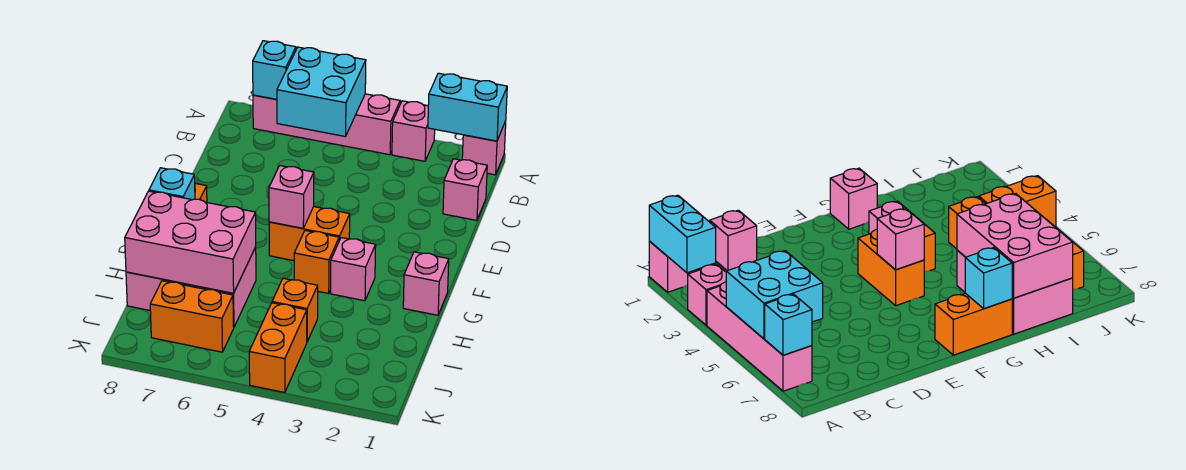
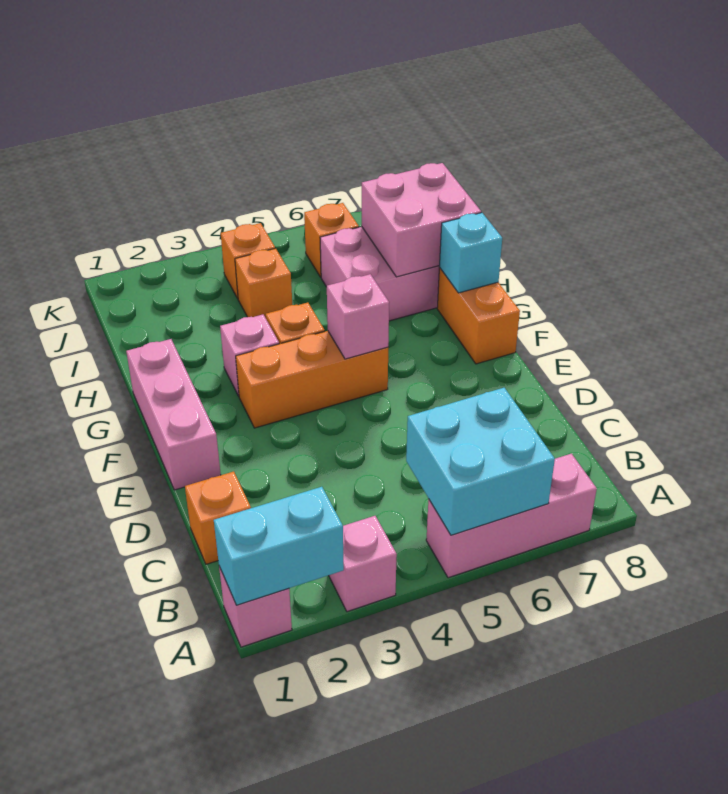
pink brick A4:A7 level 1 -> pink brick A5:A7 level 1
cyan brick A7 level 2 -> none
pink brick C1 level 1 -> orange brick C1 level 1
orange brick F4:F5 level 1 -> orange brick F3:F5 level 1
pink brick G1 level 1 -> pink brick E1:G1 level 1
pink brick H6:I8 level 2 -> pink brick H7:I8 level 2
orange brick J4:K4 level 1 -> orange brick J4 level 1
orange brick J6:J7 level 1 -> orange brick J6 level 1

